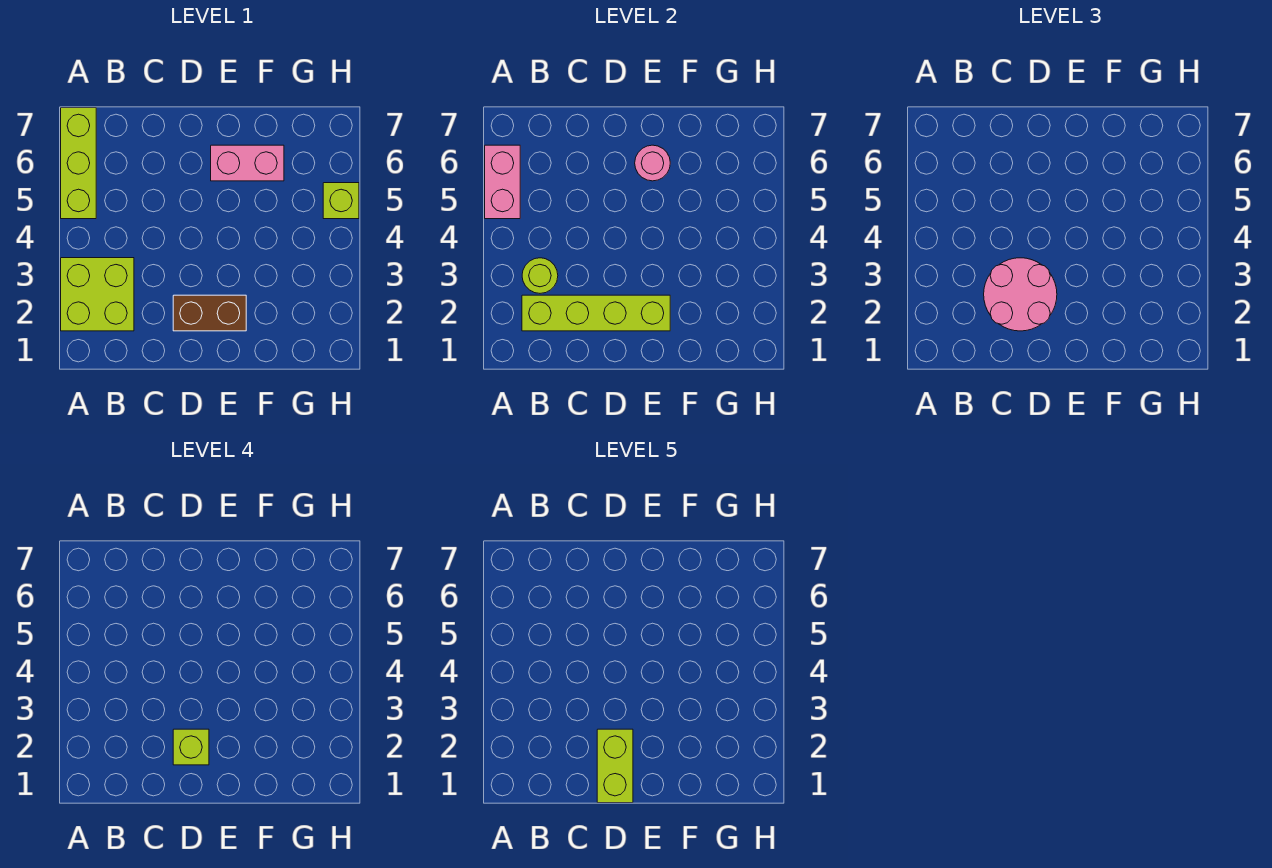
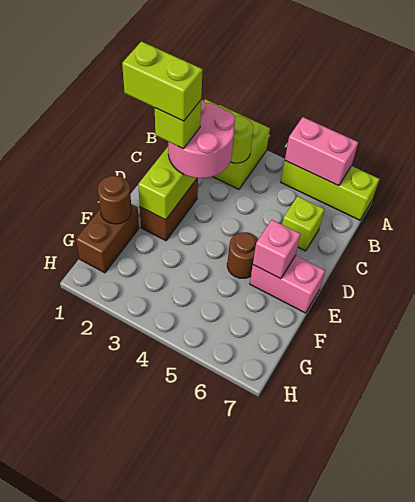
none -> brown round brick E5 level 1
pink brick E6:F6 level 1 -> pink brick E6:E7 level 1
pink round brick E6 level 2 -> pink brick E6 level 2
none -> brown brick F1:G1 level 1
none -> brown round brick F1 level 2
lime brick H5 level 1 -> lime brick C6 level 1

